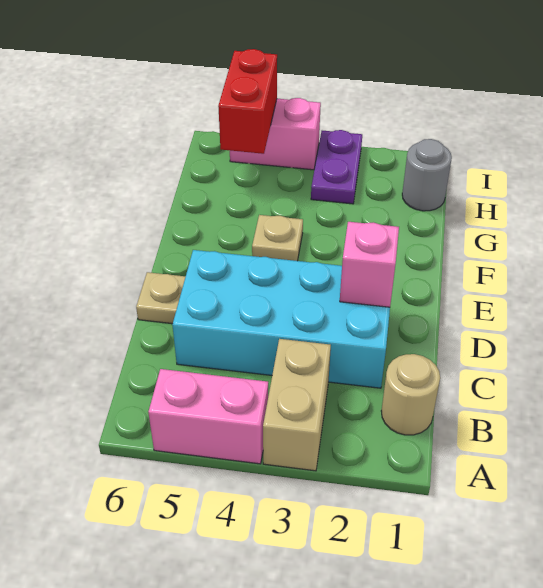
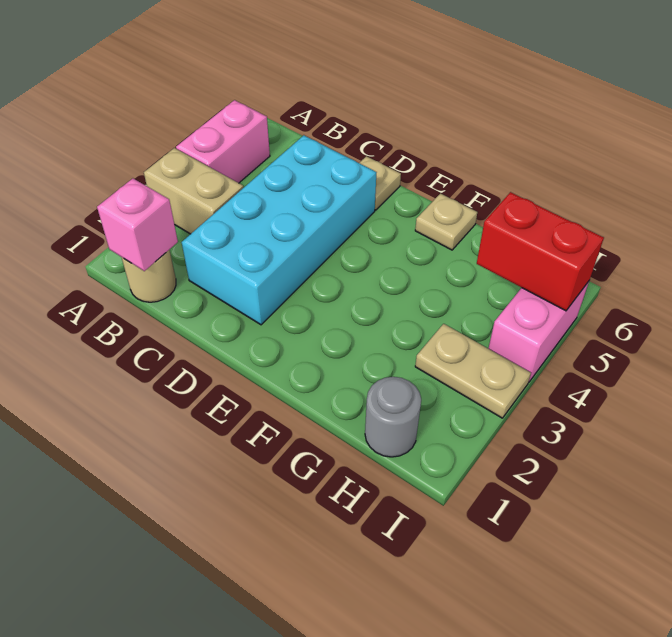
pink brick D2 level 2 -> pink brick B1 level 2
tan plate F4 level 1 -> tan plate F6 level 1
purple plate H3:I3 level 1 -> tan plate H3:I3 level 1

